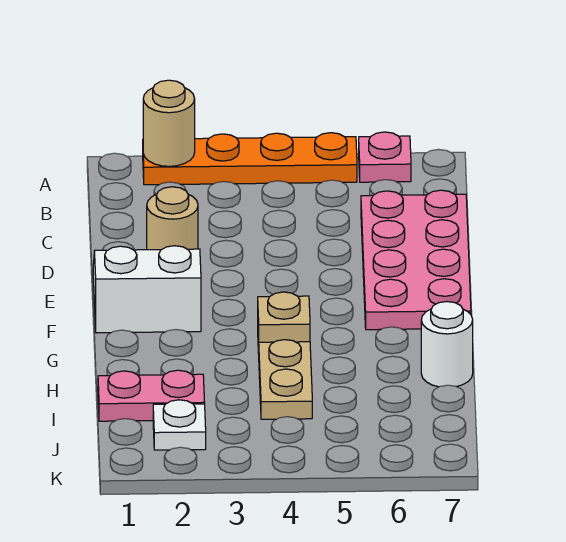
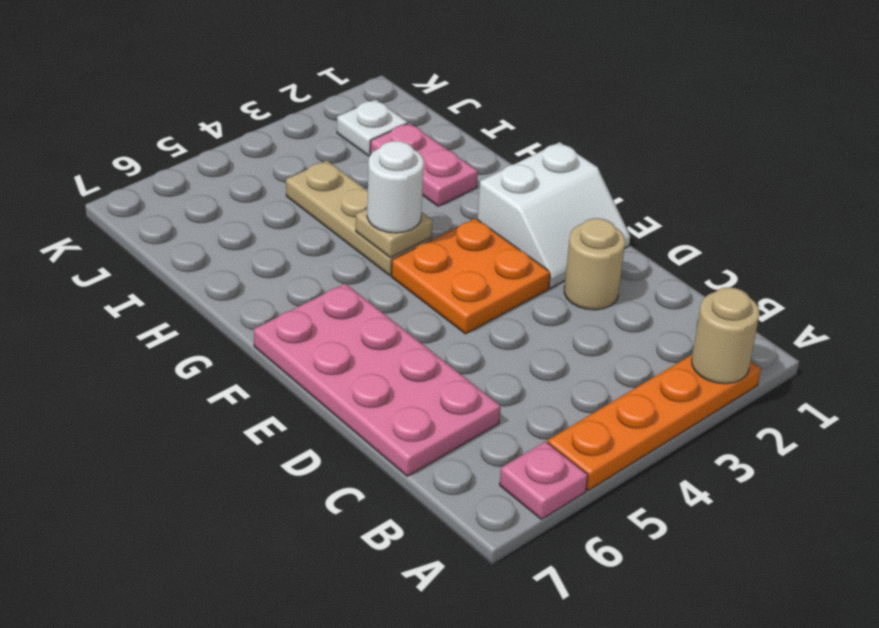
none -> orange plate E3:F4 level 1
white round brick H7 level 1 -> white round brick G4 level 3
pink plate I1:I2 level 1 -> pink plate H2:I2 level 1

